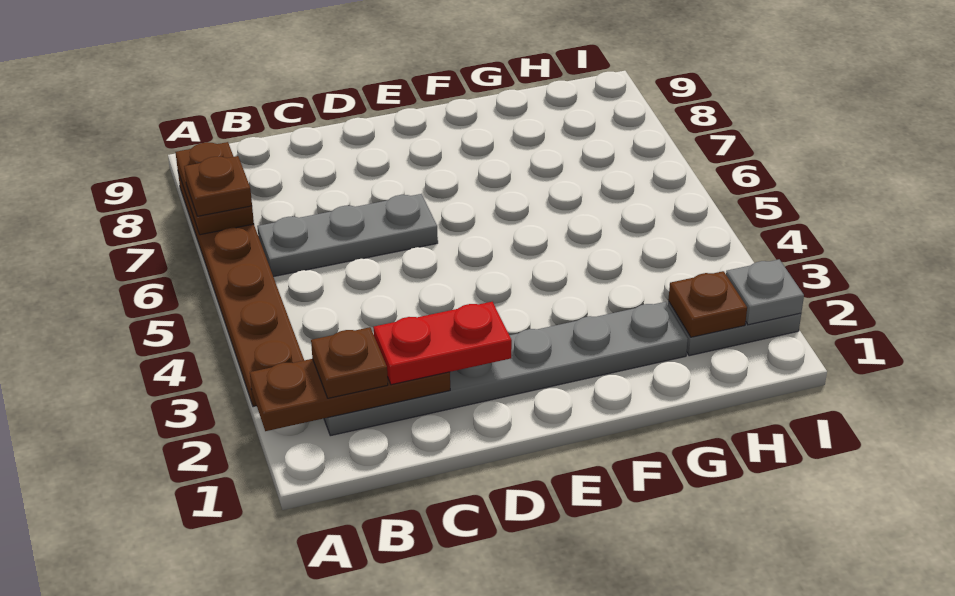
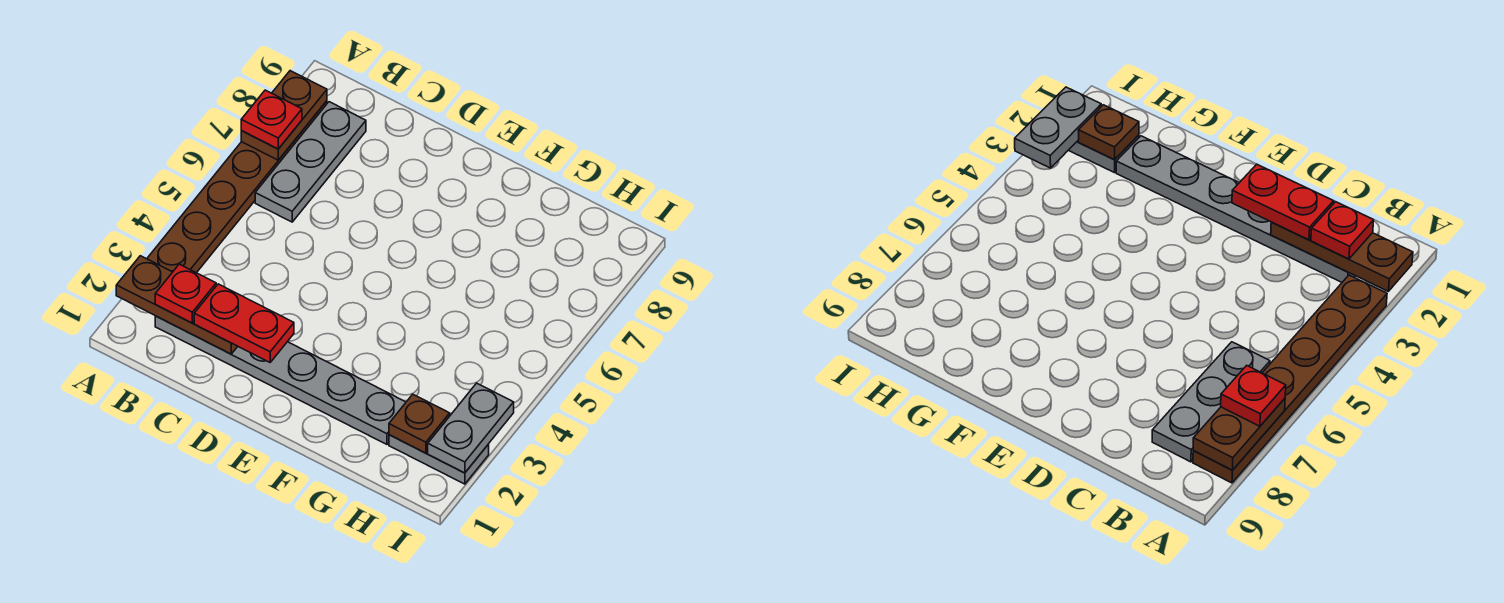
brown plate A7 level 3 -> red plate A7 level 3
brown plate B2 level 3 -> red plate B2 level 3
grey plate B6:D6 level 1 -> grey plate B6:B8 level 1
grey plate I2 level 2 -> grey plate I2:I3 level 2

